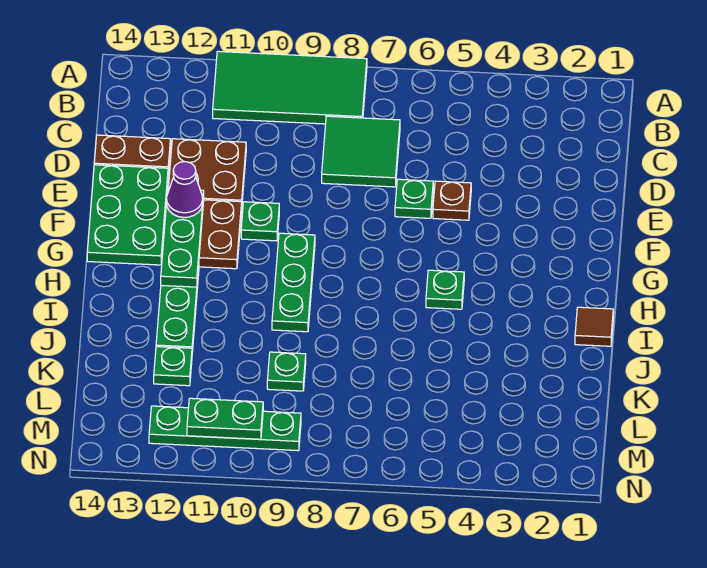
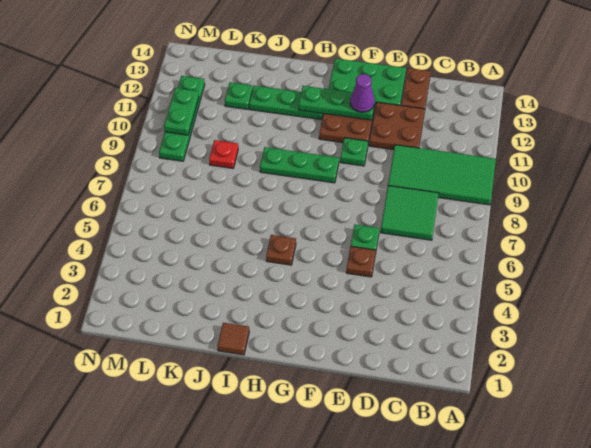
green tile A8:B11 level 1 -> green tile A9:D10 level 1
green plate H5 level 1 -> brown plate H5 level 1
green plate K9 level 1 -> red plate K9 level 1

